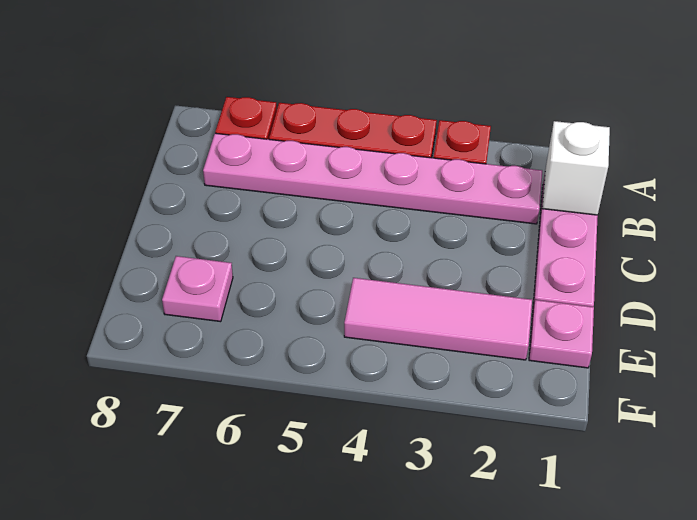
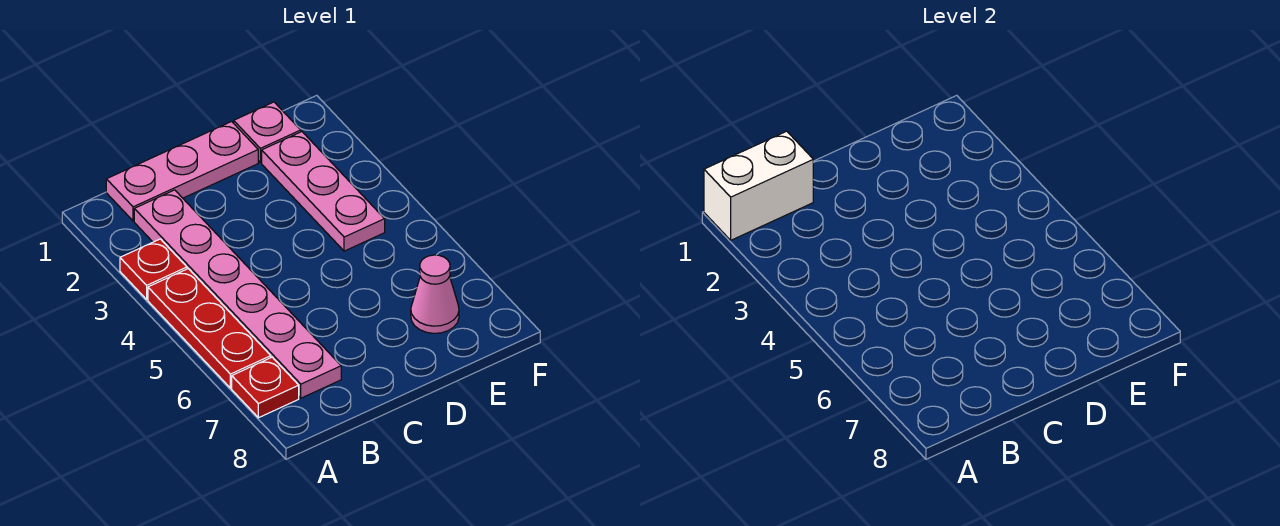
white brick B1 level 2 -> white brick A1:B1 level 2
pink tile E2:E4 level 1 -> pink plate E2:E4 level 1
pink plate E7 level 1 -> pink cone E7 level 1

